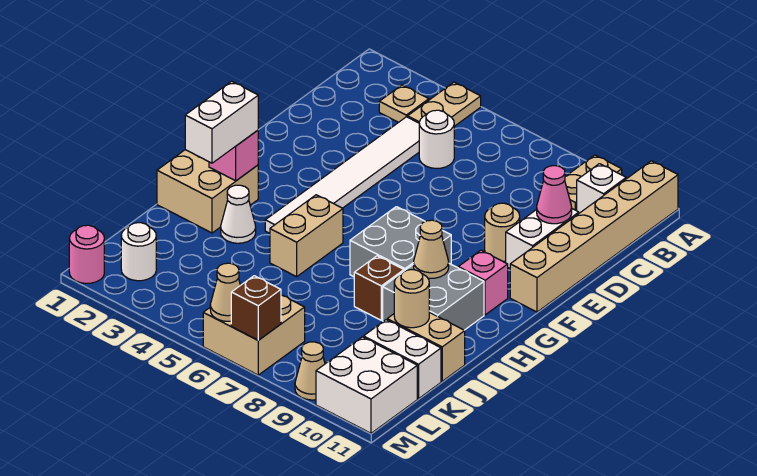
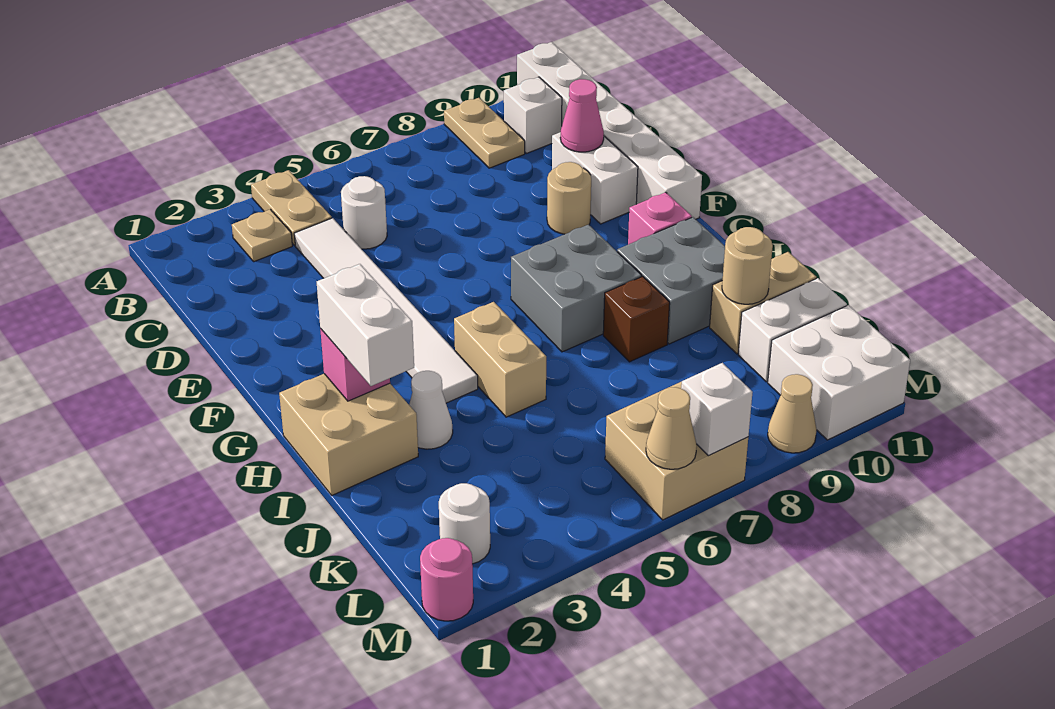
tan brick A11:F11 level 1 -> white brick A11:F11 level 1
tan cone H9 level 2 -> none
brown brick M7 level 2 -> white brick M7 level 2

